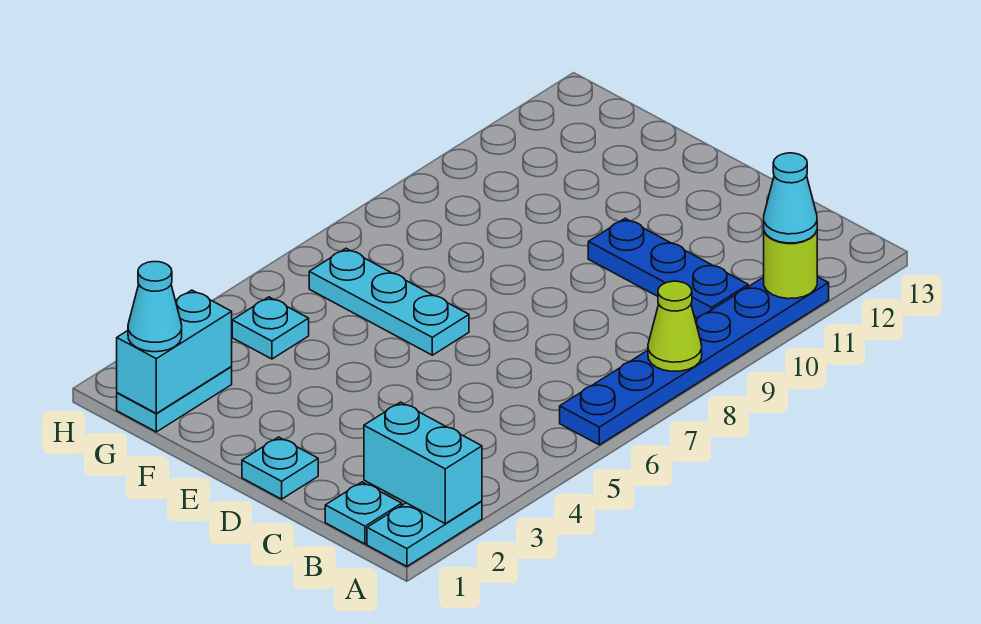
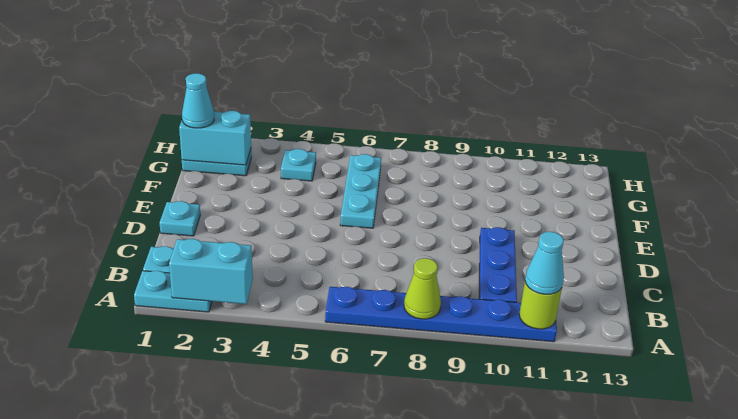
cyan brick A2:B2 level 2 -> cyan brick A2:A3 level 2

